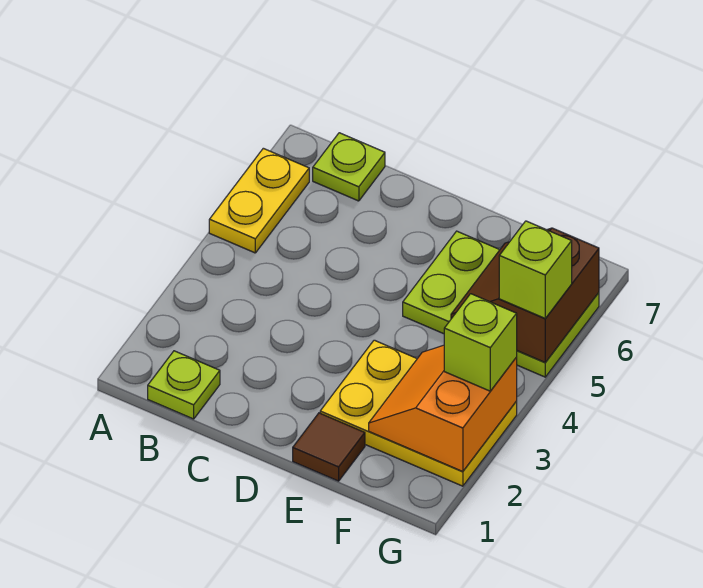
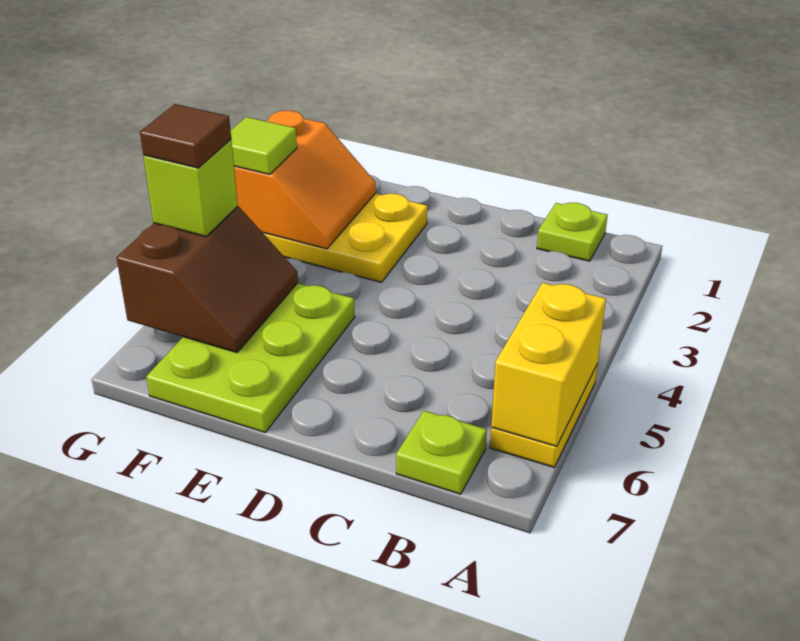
none -> yellow brick A5:A6 level 2
brown tile E1 level 1 -> brown tile G5 level 4
lime plate E5:G6 level 1 -> lime plate E5:F7 level 1
lime brick G3 level 3 -> lime tile G3 level 3

